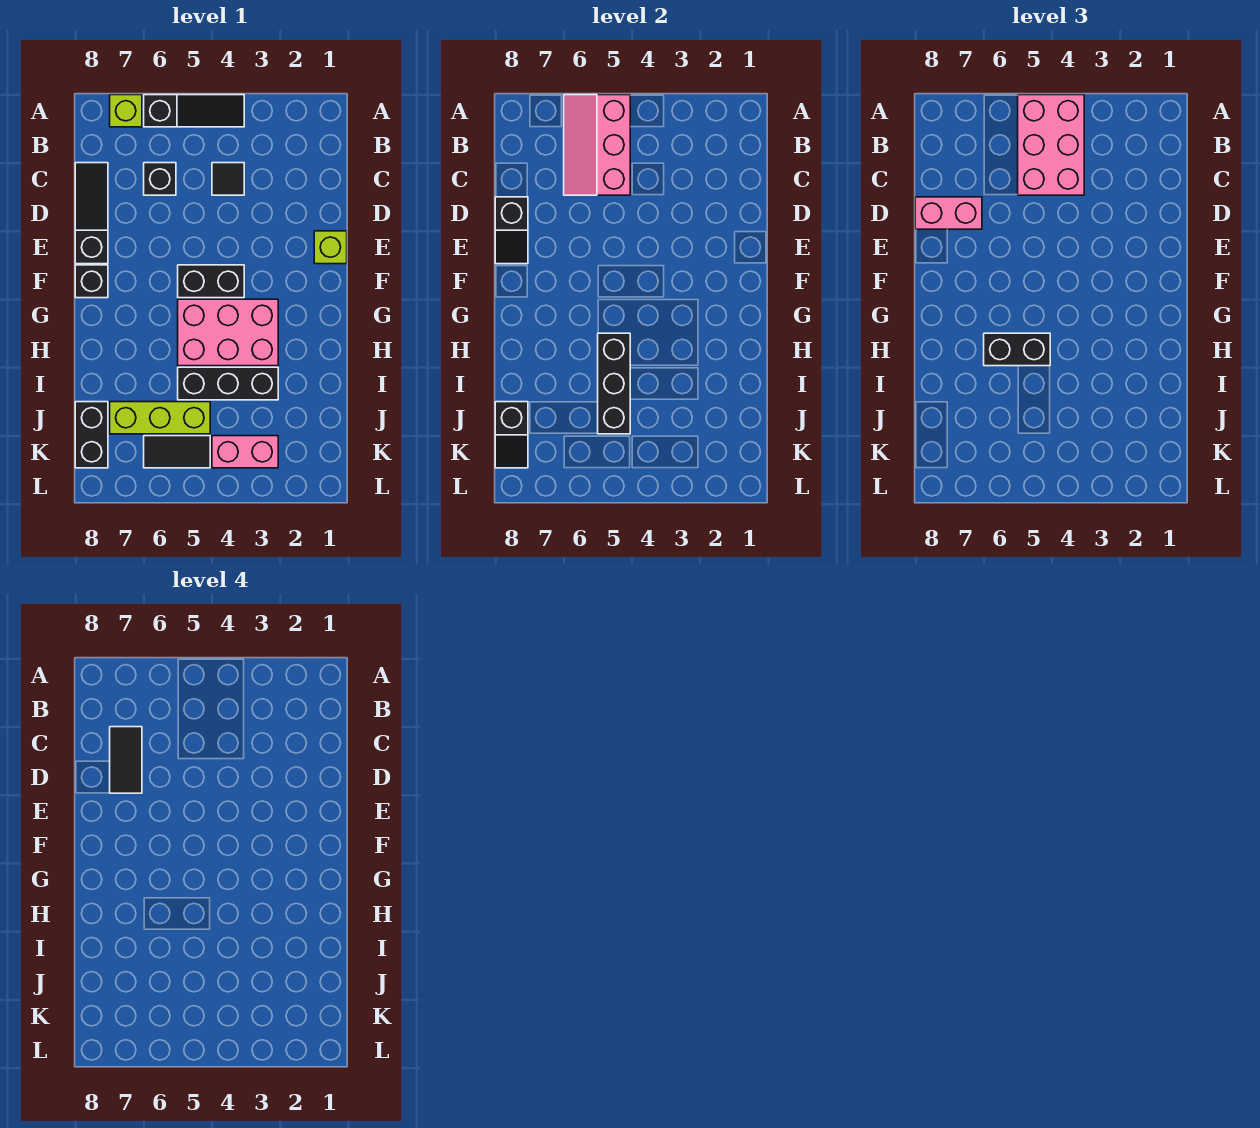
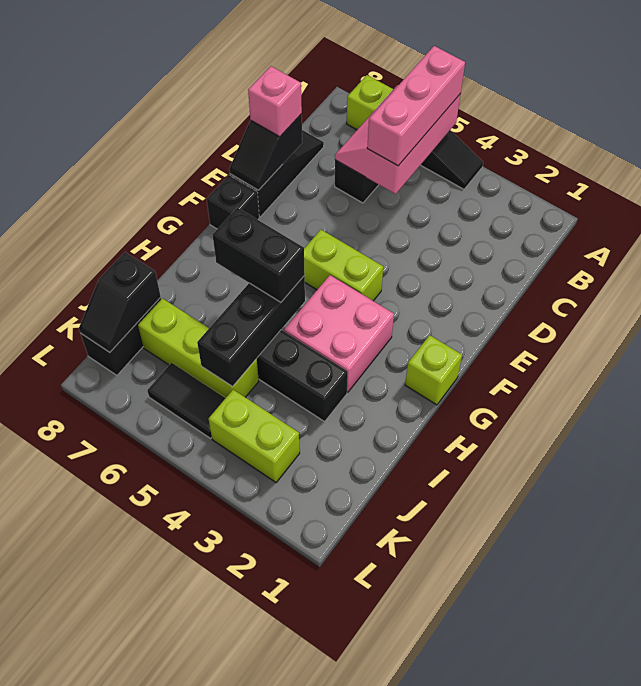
pink brick A4:C5 level 3 -> pink brick A5:C5 level 3
black tile C4 level 1 -> none
black tile C7:D7 level 4 -> none
pink brick D7:D8 level 3 -> pink brick D8 level 3
lime brick E1 level 1 -> lime brick G1 level 1
black brick F4:F5 level 1 -> lime brick F4:F5 level 1
pink brick G3:H5 level 1 -> pink brick G3:H4 level 1
pink brick K3:K4 level 1 -> lime brick K3:K4 level 1

